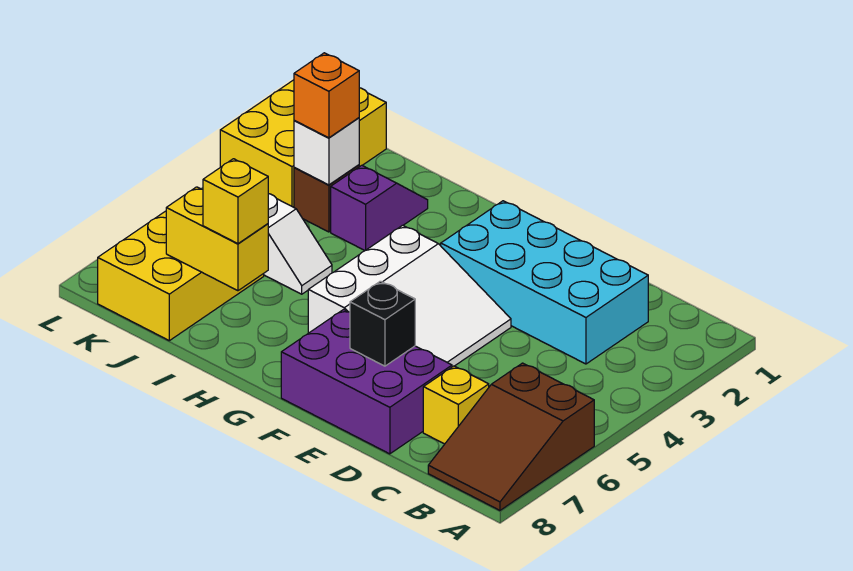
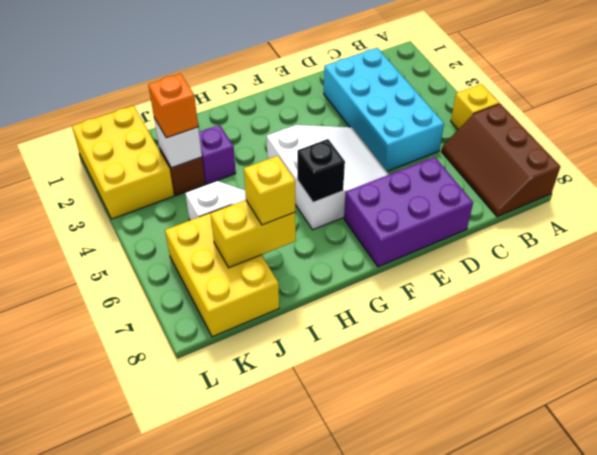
brown slope A6:B8 level 1 top 6 -> brown slope A6:B8 level 1 top A
cyan brick C2:F3 level 1 -> cyan brick C2:D5 level 1
yellow brick C7 level 1 -> yellow brick A5 level 1
black brick E7 level 2 -> black brick G6 level 2

